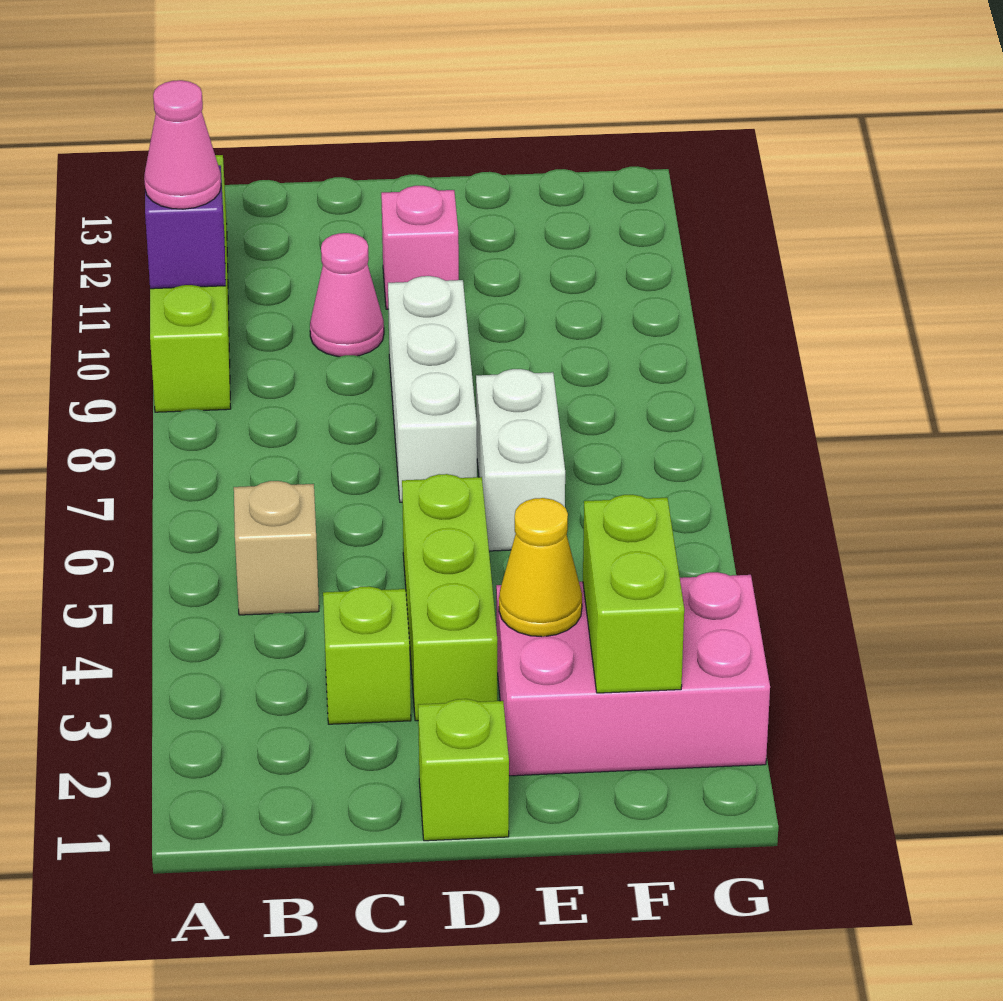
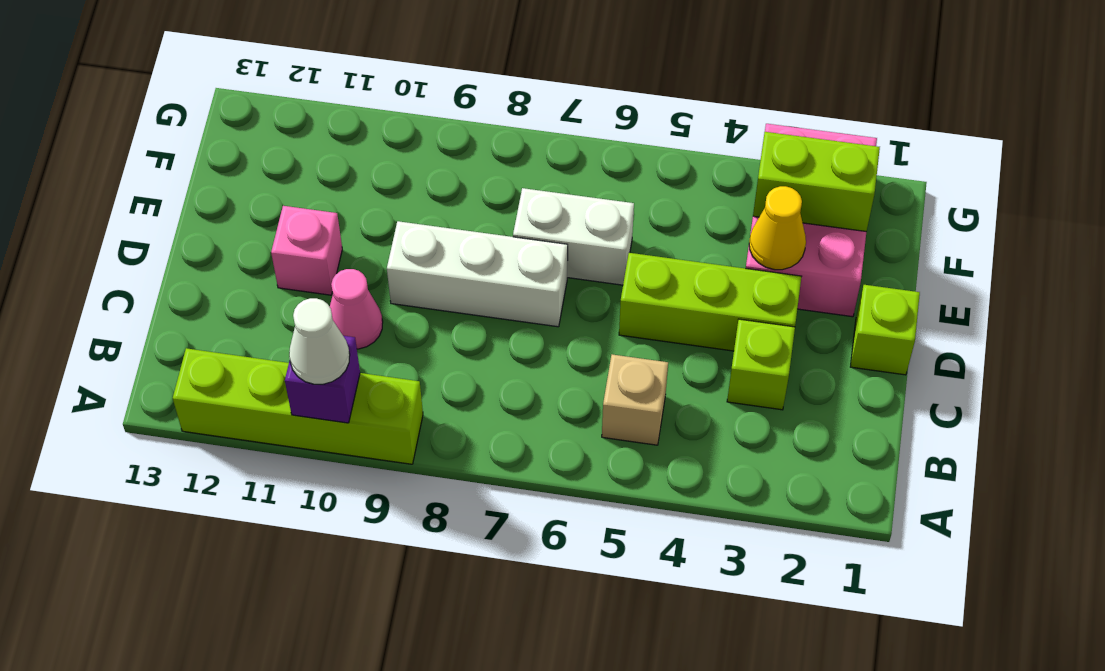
pink cone A10 level 3 -> white cone A10 level 3

